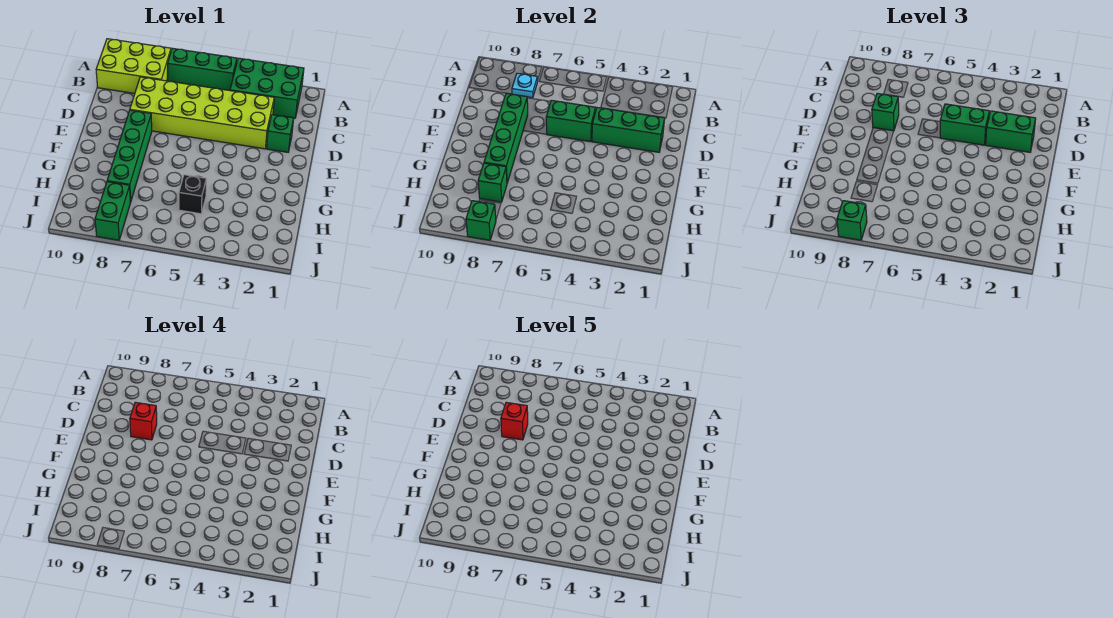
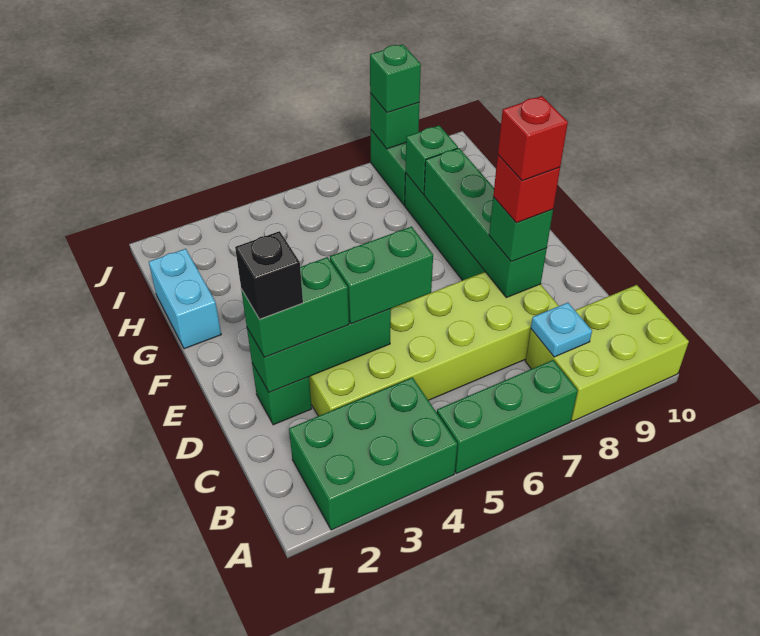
green brick D5:D6 level 2 -> none
none -> cyan brick G1:H1 level 1
black brick H5 level 1 -> black brick D2 level 4

